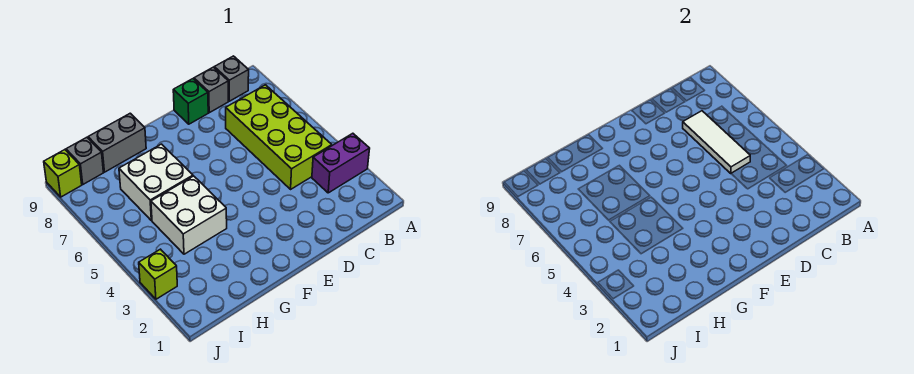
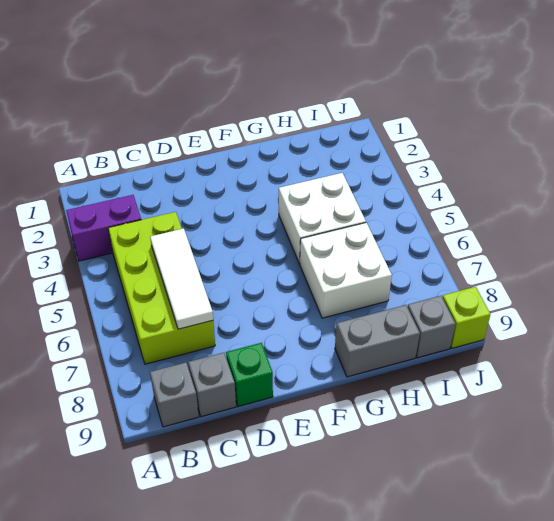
lime brick J3 level 1 -> none

